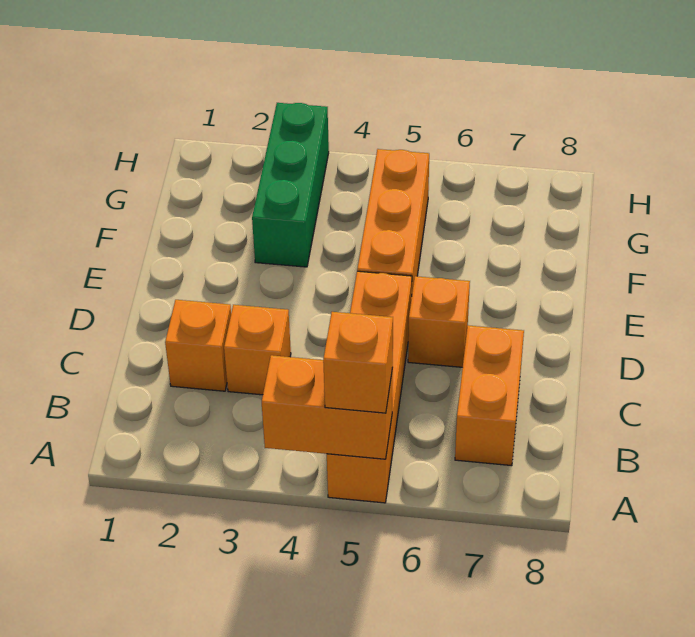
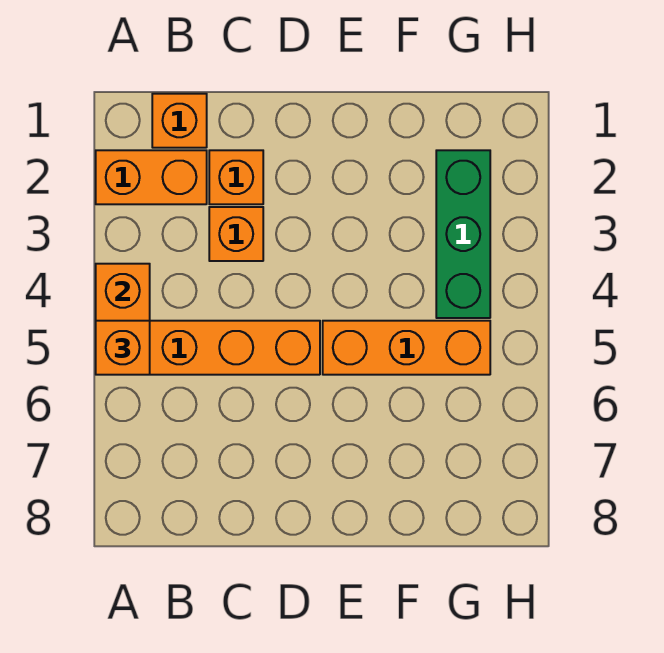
orange brick B7:C7 level 1 -> orange brick A2:B2 level 1
orange brick D6 level 1 -> orange brick B1 level 1
green brick F3:H3 level 1 -> green brick G2:G4 level 1

